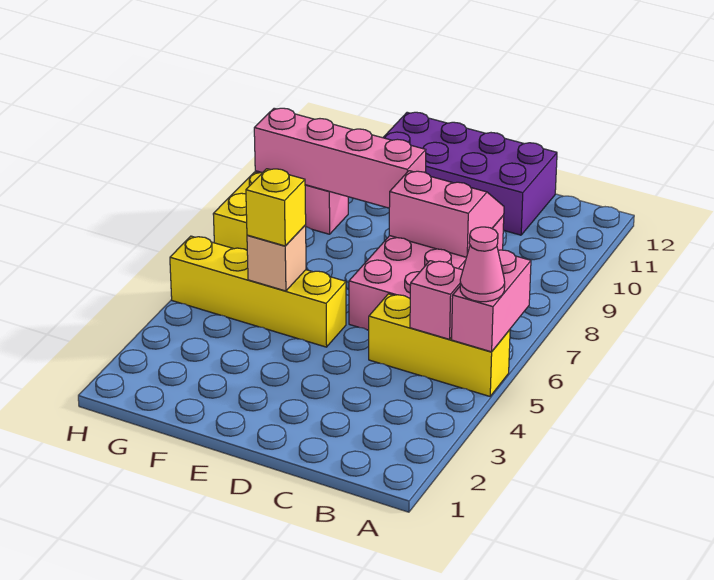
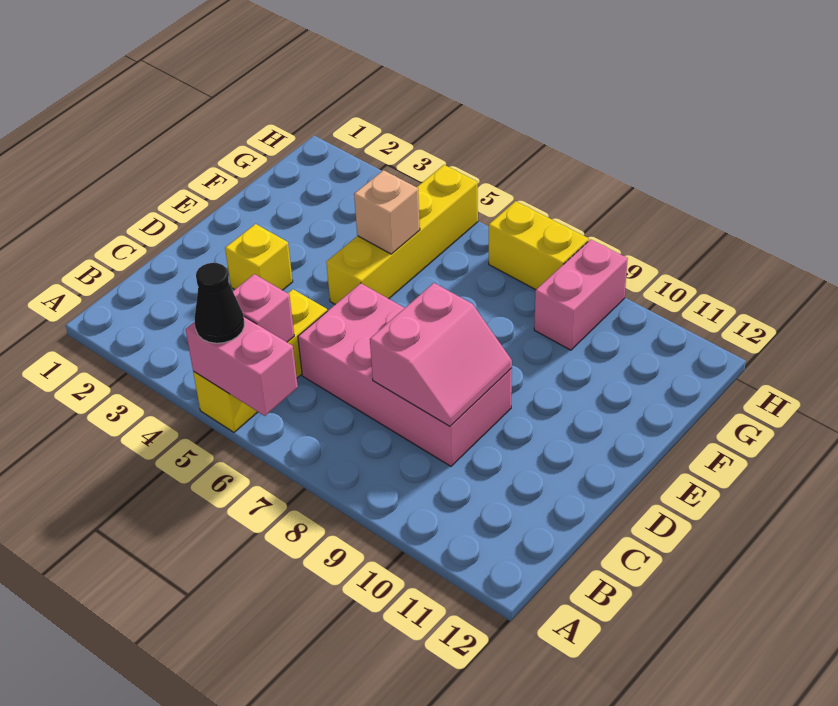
pink cone A5 level 3 -> black cone A5 level 3
purple brick C11:F12 level 1 -> none
pink brick E9:H9 level 2 -> none
yellow brick F5 level 3 -> yellow brick D3 level 1

